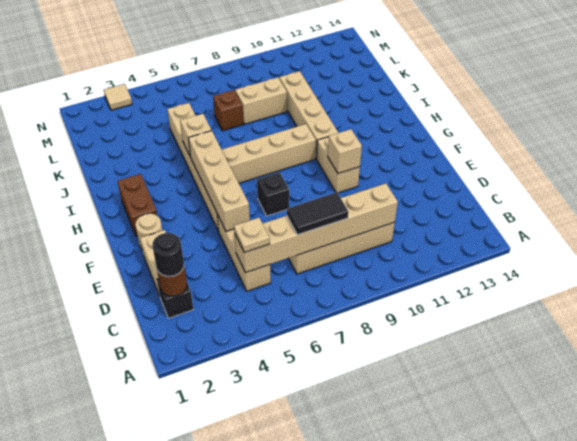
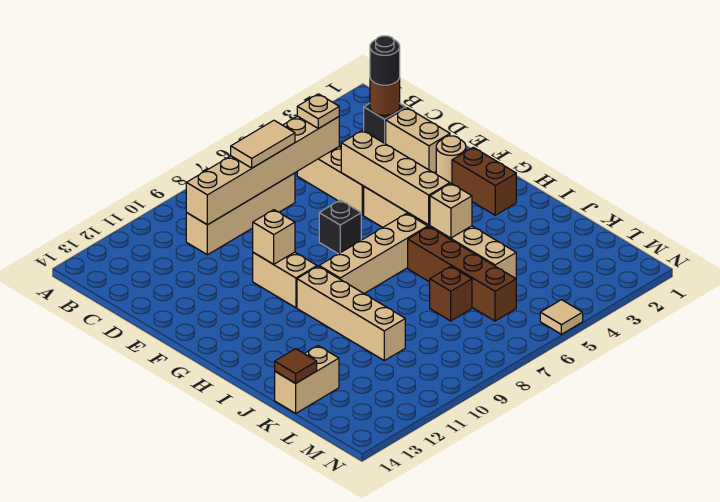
black tile C7:C8 level 3 -> tan tile C7:C8 level 3
none -> brown brick I6:L6 level 1
tan brick K8:K9 level 1 -> tan brick K13:K14 level 1
none -> brown tile K14 level 2
tan tile N3 level 1 -> tan tile N5 level 1

